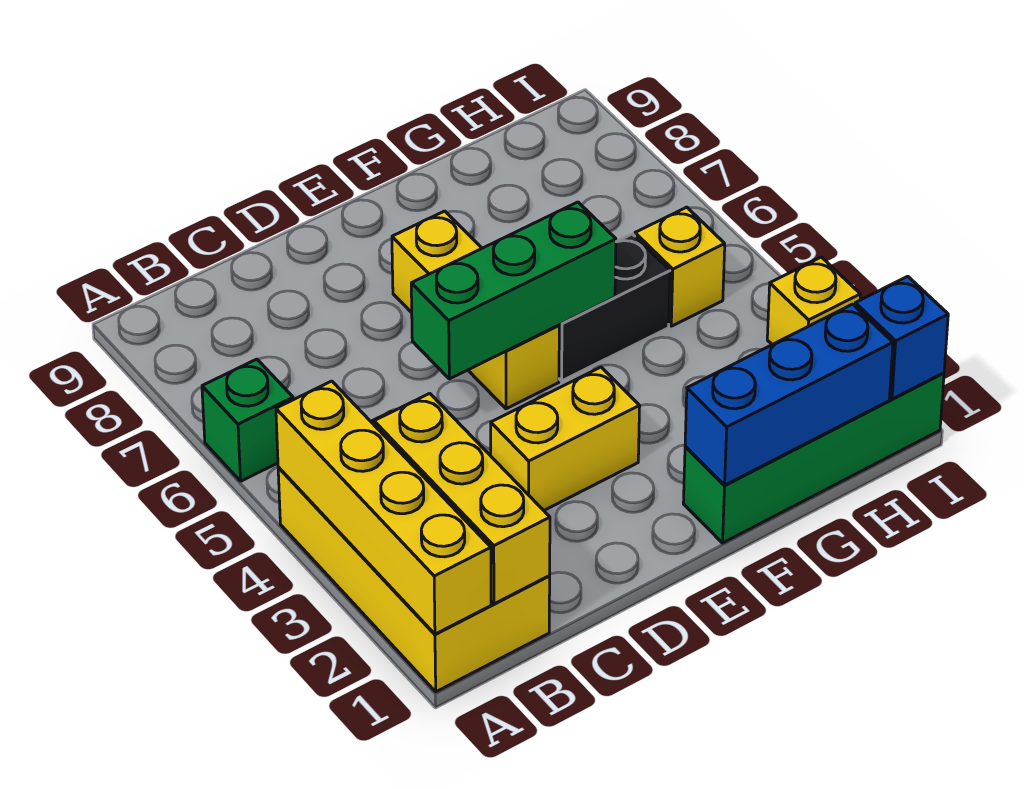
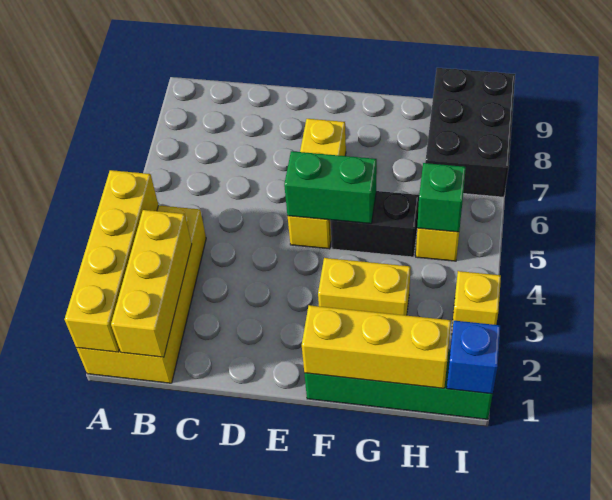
green brick A6 level 1 -> green brick H5 level 2
yellow brick D3:E3 level 1 -> yellow brick F3:G3 level 1
green brick D5:F5 level 2 -> green brick E5:F5 level 2
blue brick F1:H1 level 2 -> yellow brick F1:H1 level 2
none -> black brick H7:I9 level 1

